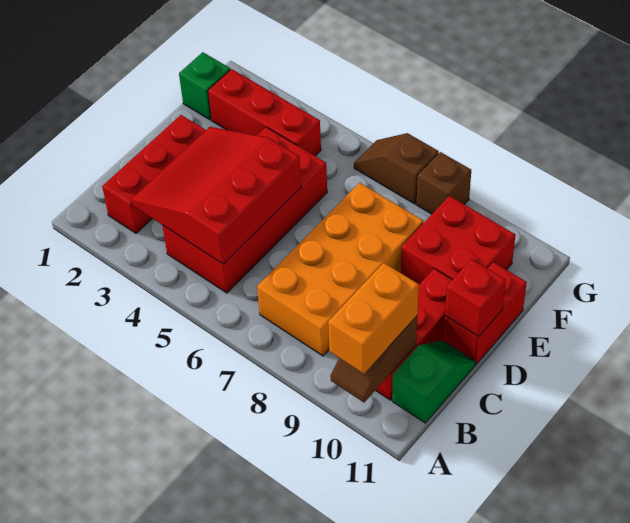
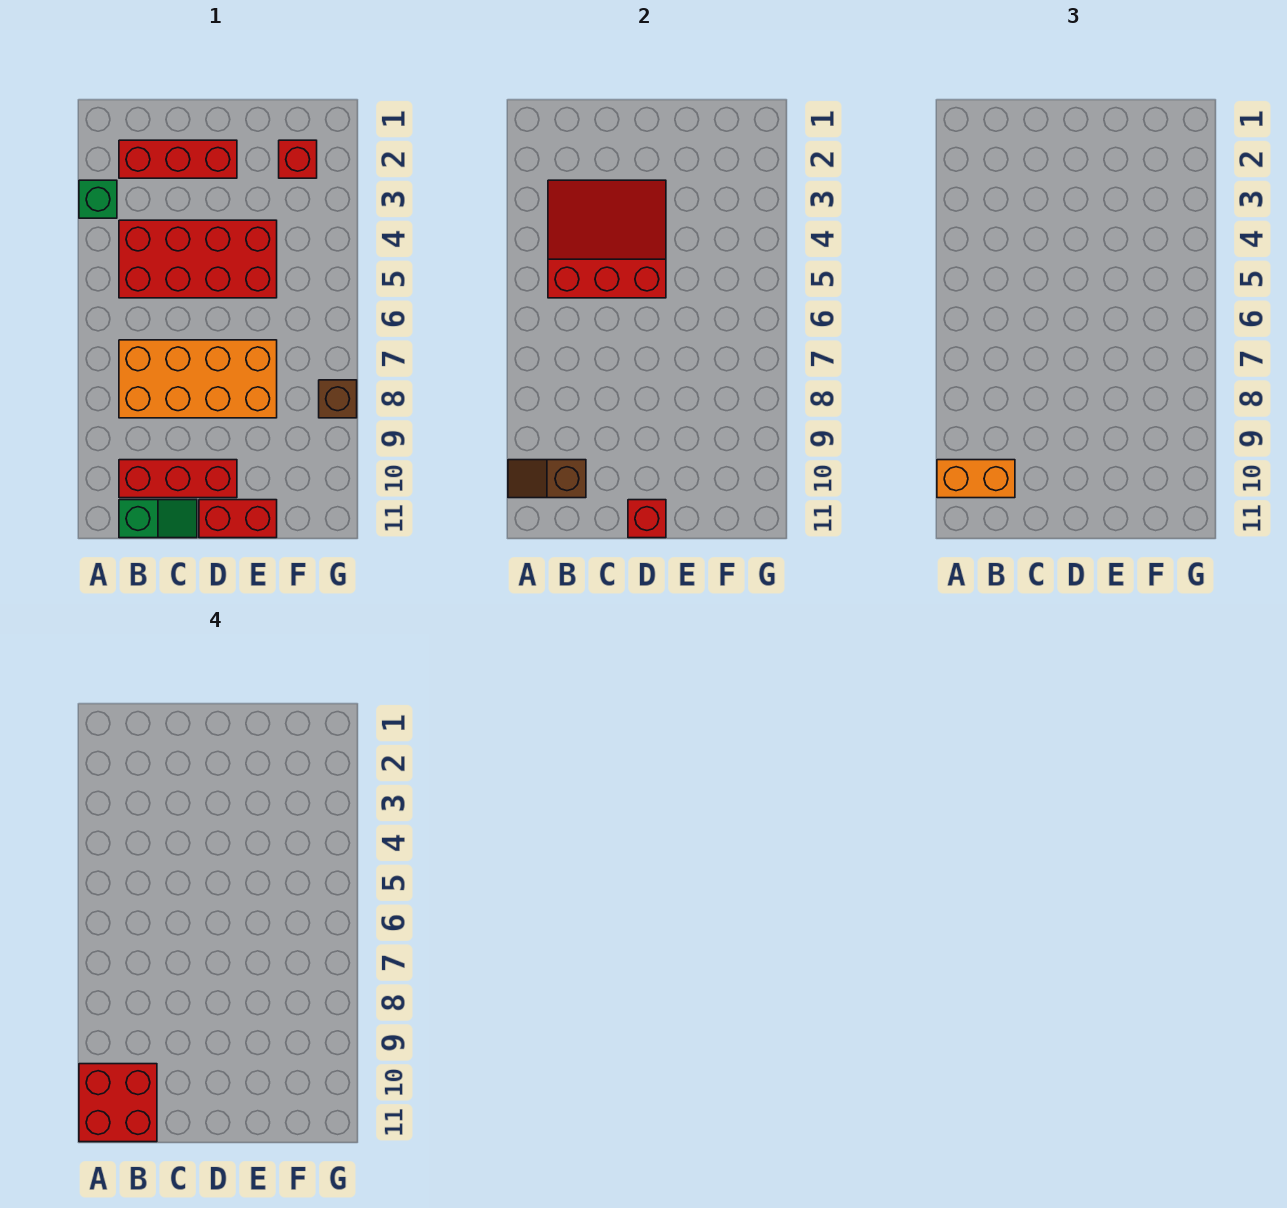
red brick E9:F10 level 1 -> red brick A10:B11 level 4
green brick F1 level 1 -> green brick A3 level 1
red brick F2:F4 level 1 -> red brick F2 level 1
brown slope G6:G7 level 1 top 7 -> none

